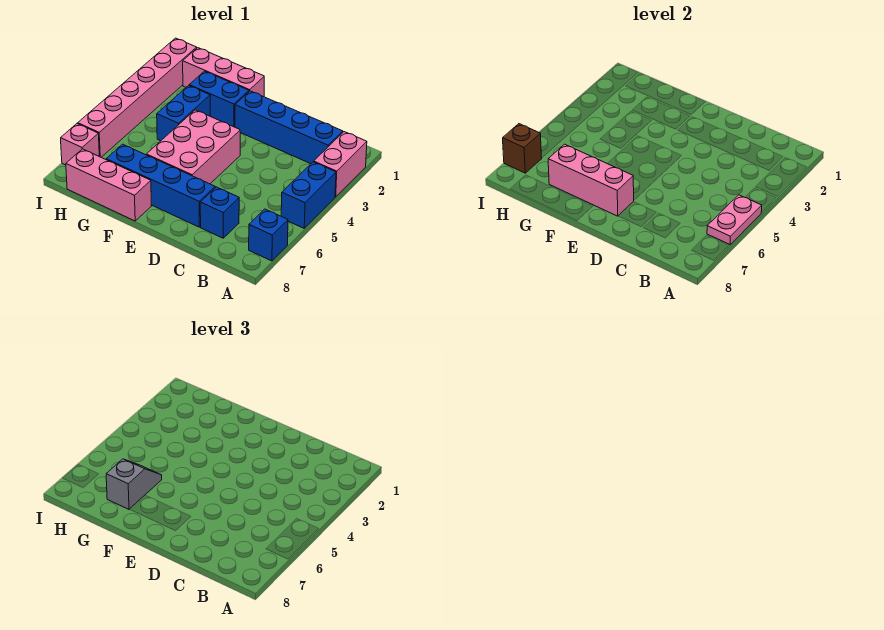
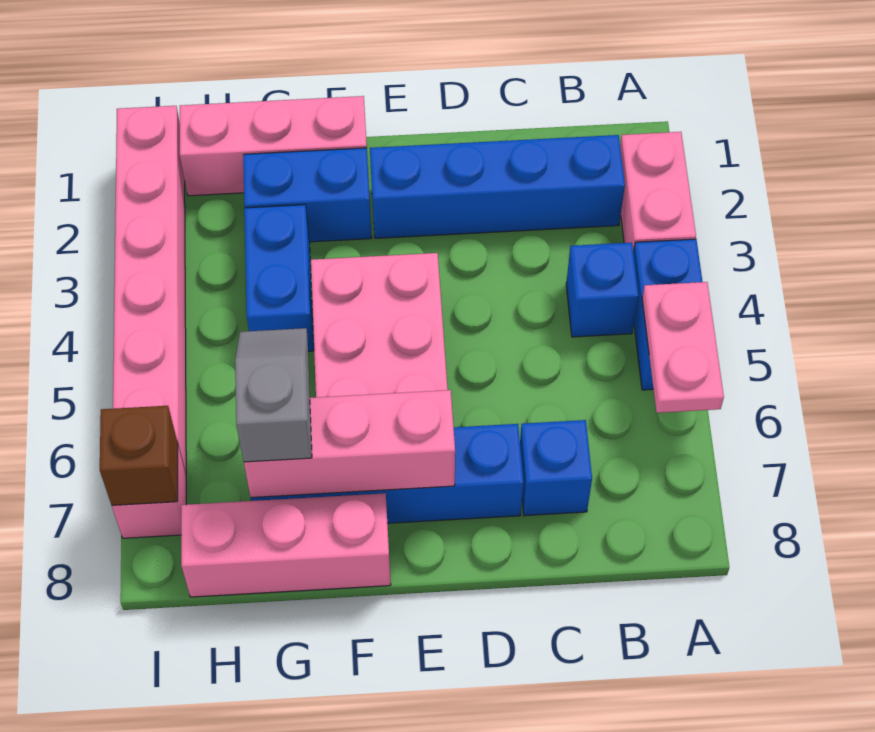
blue brick A7 level 1 -> blue brick B4 level 1

